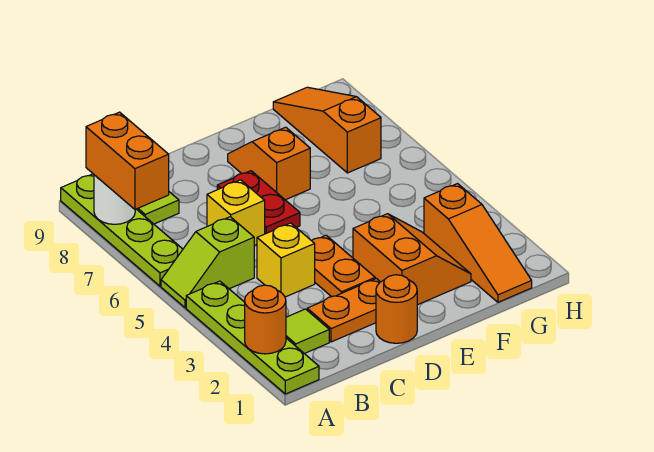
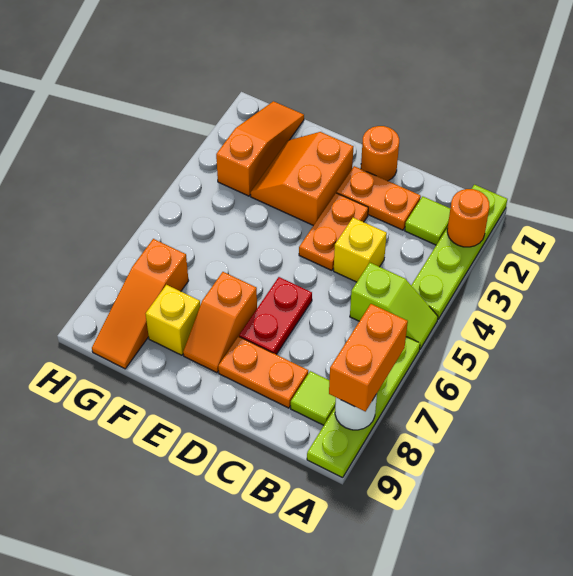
yellow brick C6 level 1 -> yellow brick F8 level 1
none -> orange plate C8:D8 level 1

